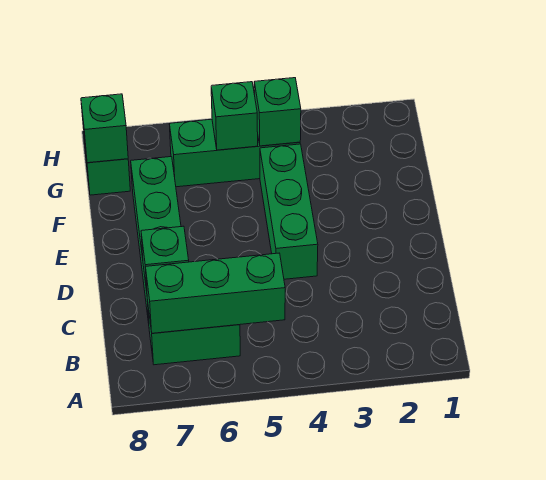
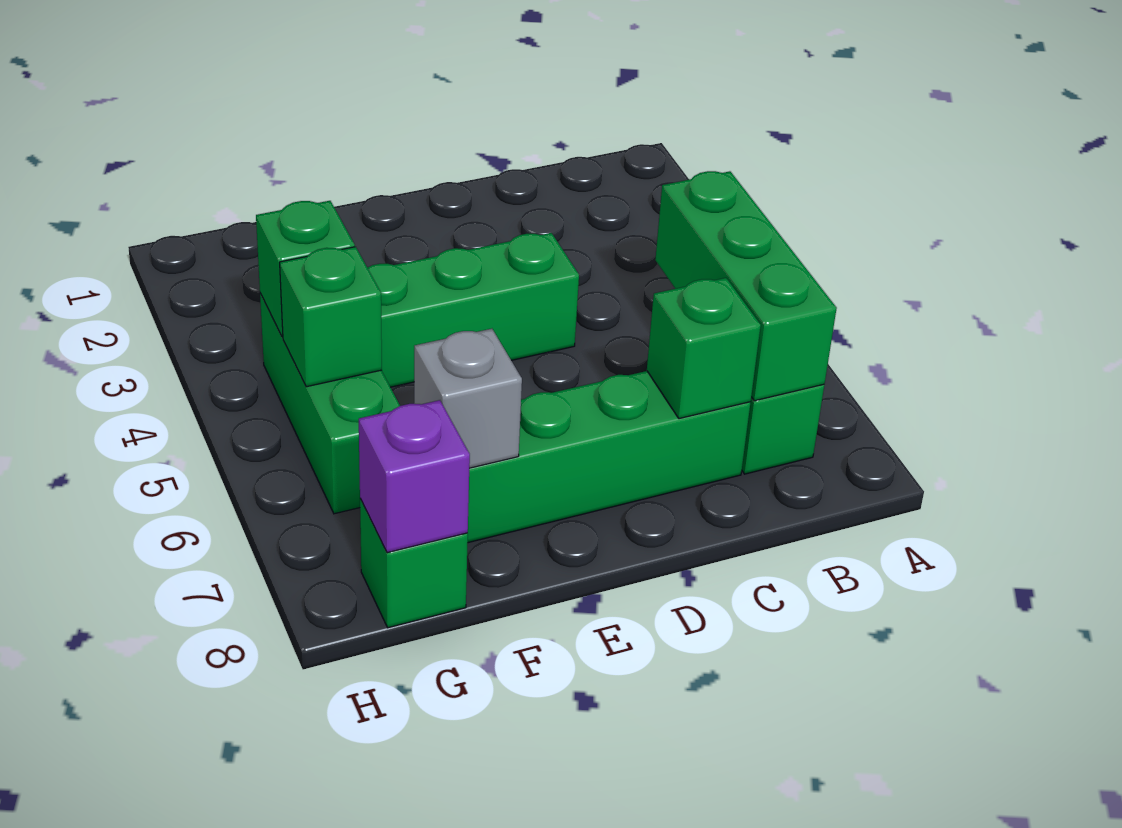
none -> grey brick F7 level 2
green brick G8 level 2 -> purple brick G8 level 2

